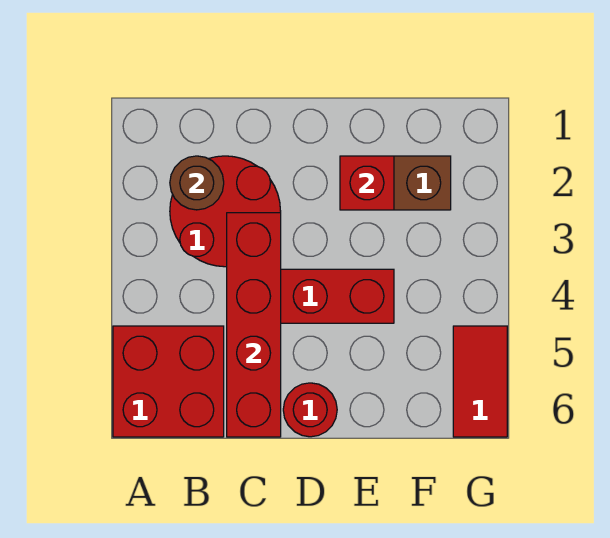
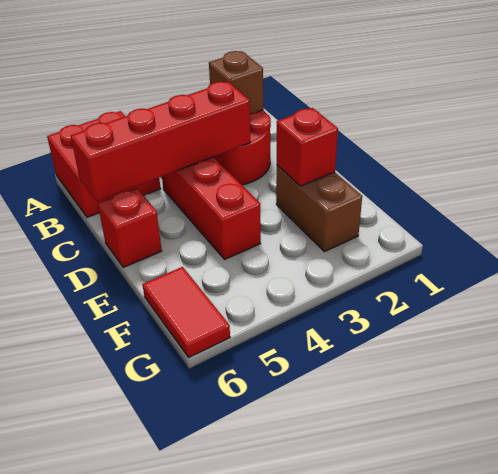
brown round brick B2 level 2 -> brown brick B2 level 2
red round brick D6 level 1 -> red brick D6 level 1
red tile G5:G6 level 1 -> red tile F6:G6 level 1

